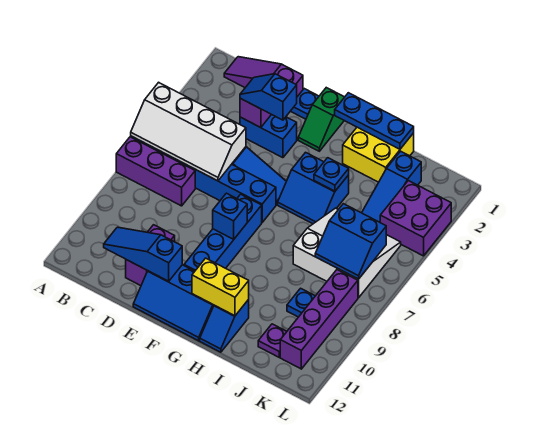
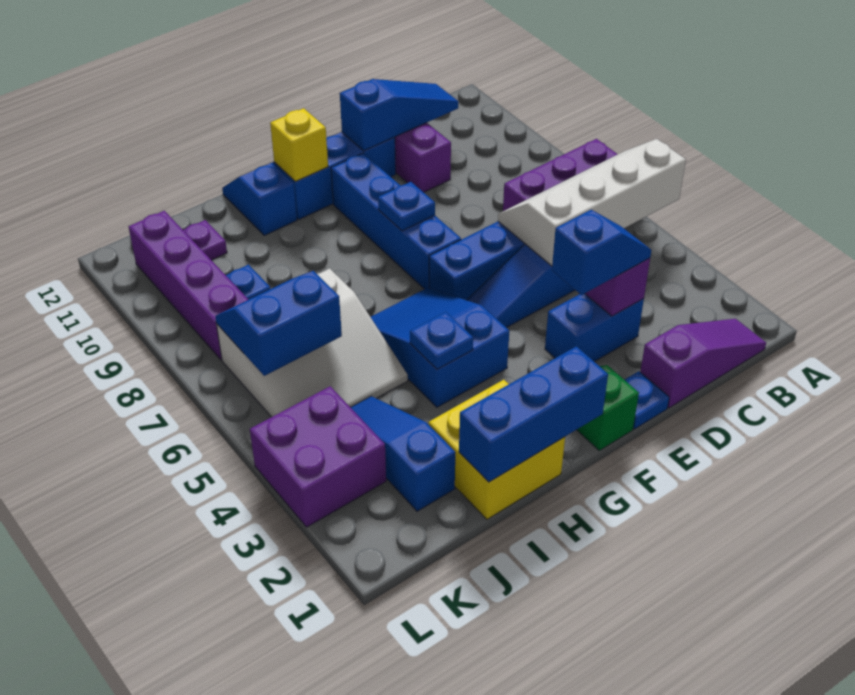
blue brick F8 level 2 -> blue plate F8 level 2
blue plate G1:I1 level 2 -> blue brick G1:I1 level 2
blue slope G4:H5 level 1 top 4 -> blue slope G4:H6 level 1 top 4
yellow brick G11:H11 level 2 -> yellow brick G11 level 2

